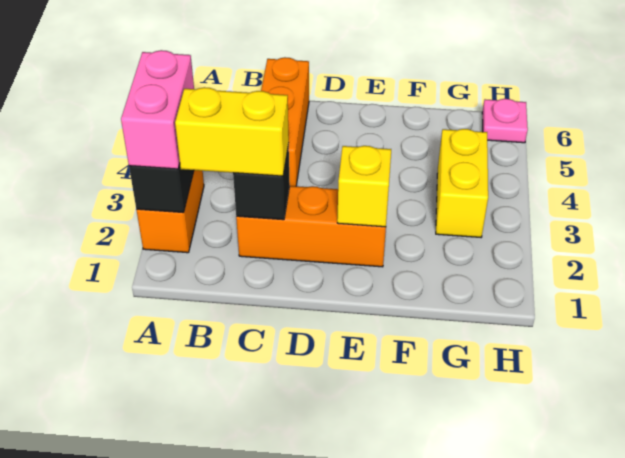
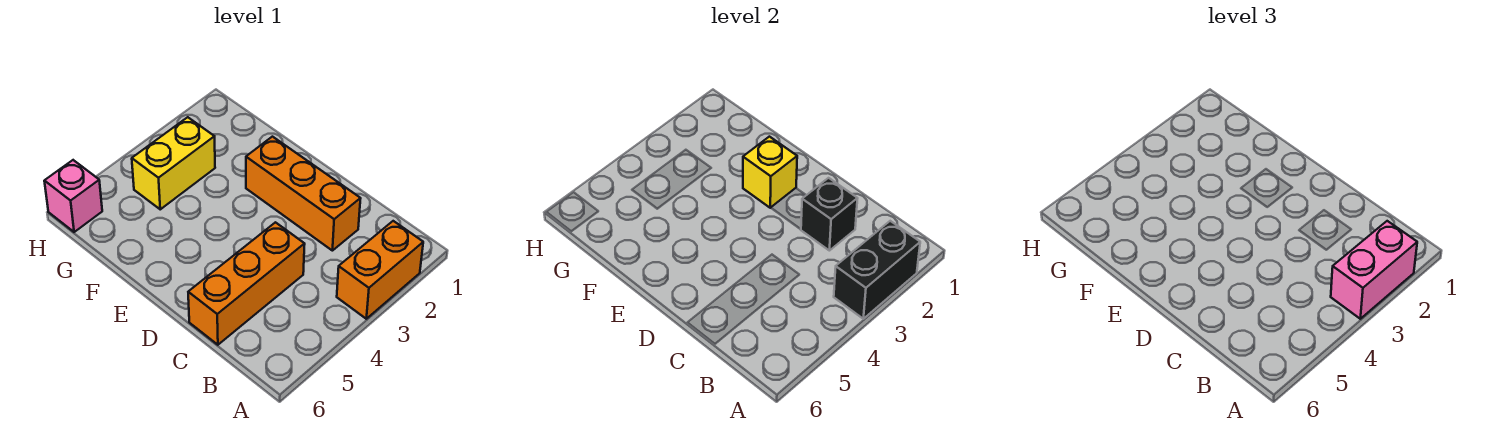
yellow brick B2:C2 level 3 -> none
pink plate H6 level 1 -> pink brick H6 level 1

